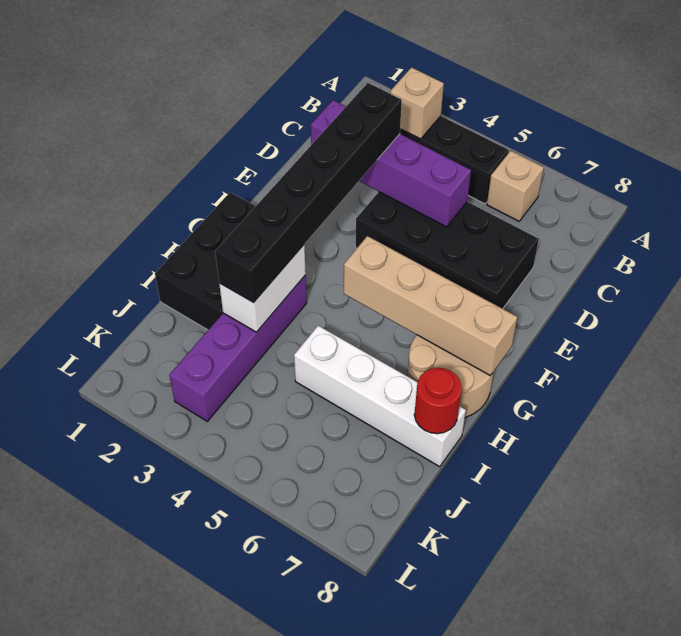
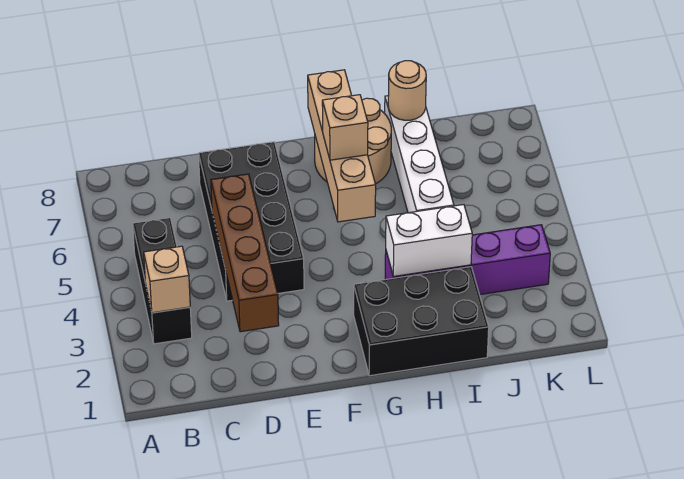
tan brick B6 level 1 -> tan brick G6 level 3
purple brick D2:D5 level 2 -> brown brick D2:D5 level 2
black brick D3:I3 level 3 -> none
red round brick I8 level 2 -> tan round brick I8 level 2

